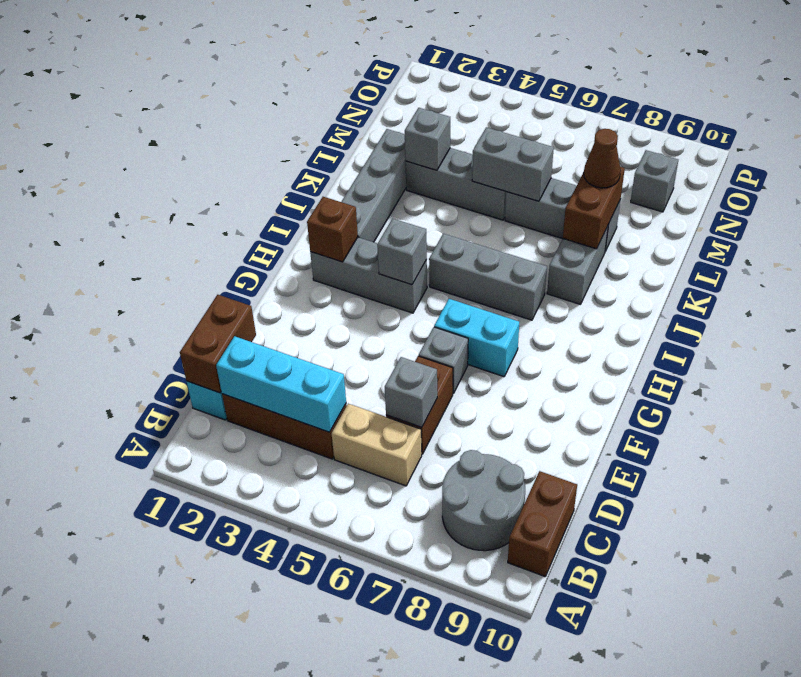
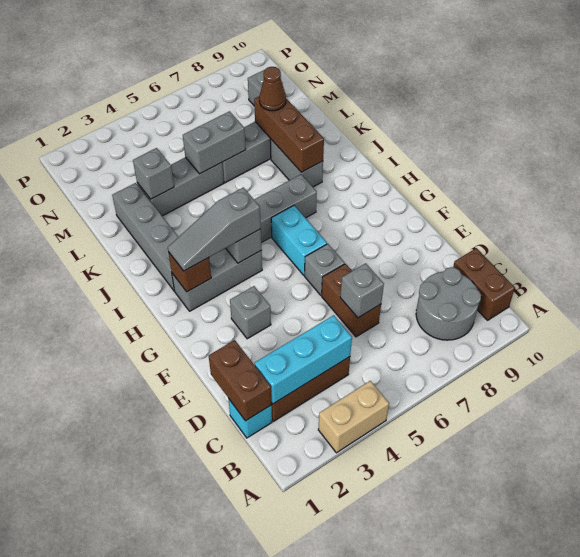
tan brick C5:C6 level 1 -> tan brick A3:A4 level 1
none -> grey brick F3 level 1
cyan brick G6:G7 level 1 -> cyan brick G6:H6 level 1
none -> grey slope H2:H4 level 3 top 4
brown brick K8:L8 level 2 -> brown brick J8:L8 level 2

